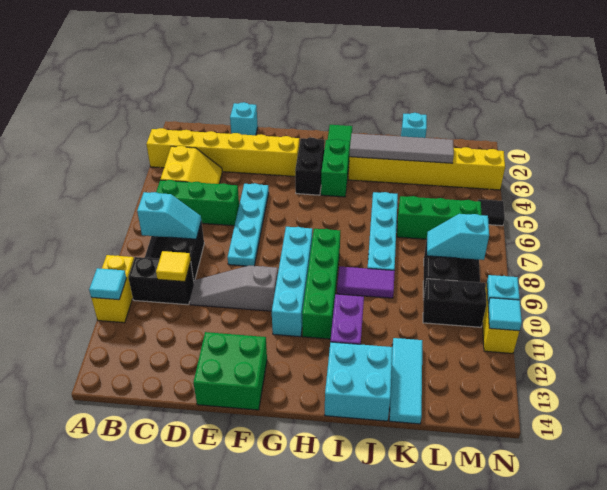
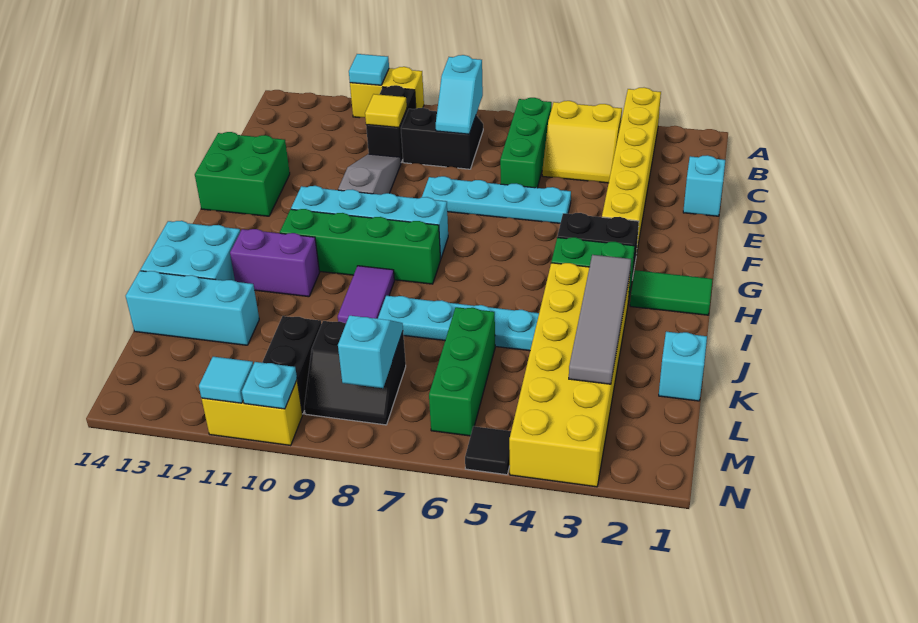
yellow brick I3:N3 level 1 -> yellow brick I3:N4 level 1
cyan tile K12:K14 level 1 -> cyan brick K12:K14 level 1

